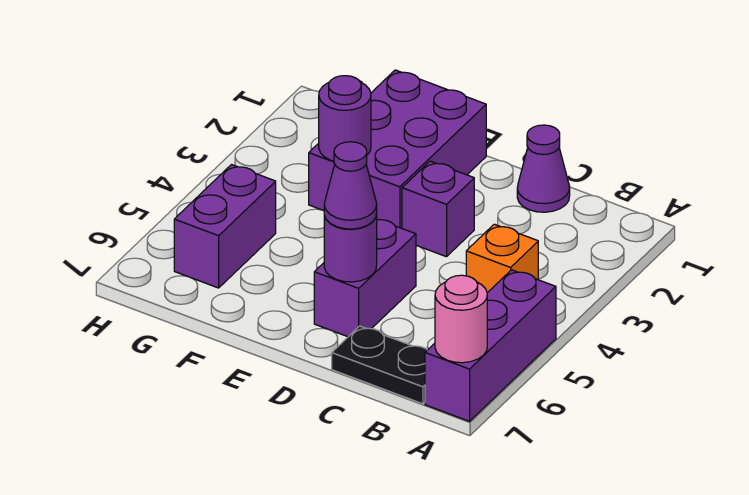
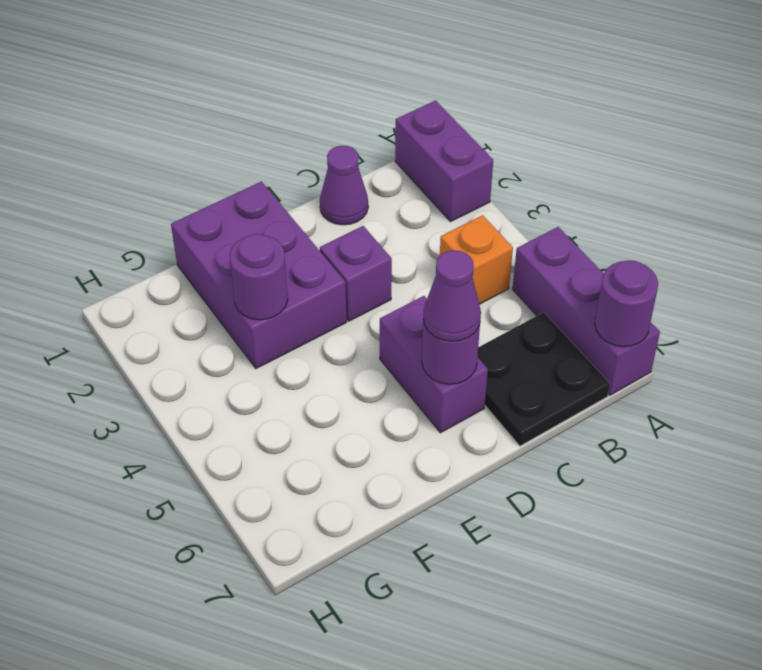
pink round brick A7 level 2 -> purple round brick A7 level 2
black plate B7:C7 level 1 -> black plate B6:C7 level 1
purple brick G5:G6 level 1 -> purple brick A1:A2 level 1

